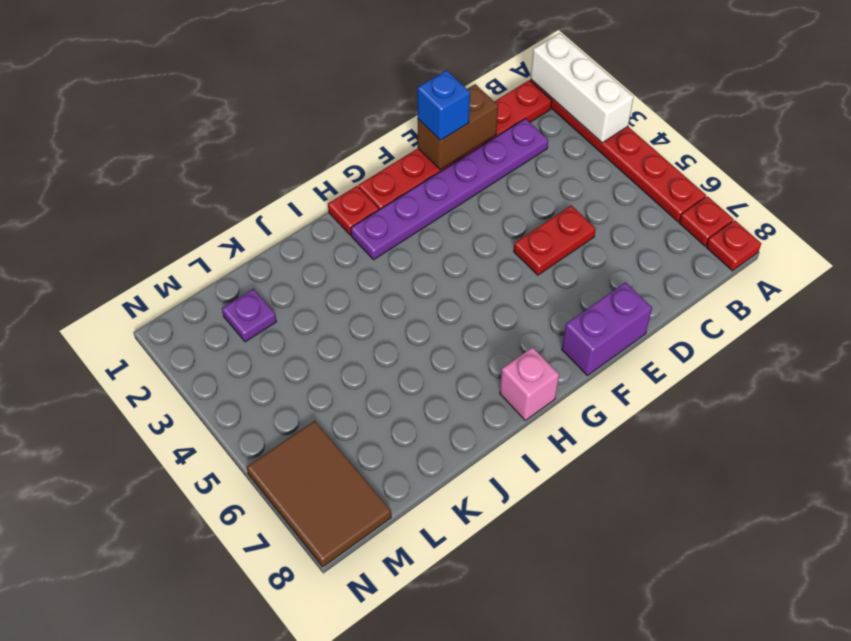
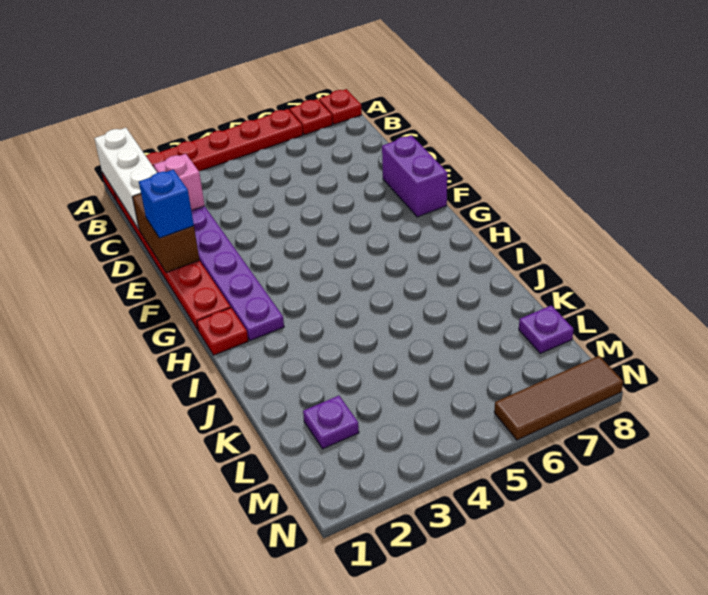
white brick A1:A3 level 2 -> white brick A1:C1 level 2
red plate D5:E5 level 1 -> none
pink brick H8 level 1 -> pink brick C2 level 2
none -> purple plate L8 level 1
brown tile M6:N8 level 1 -> brown tile N6:N8 level 1

